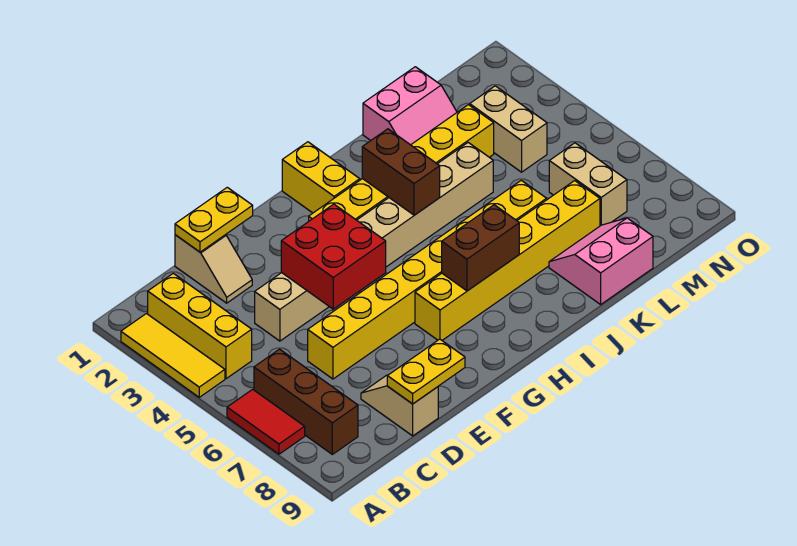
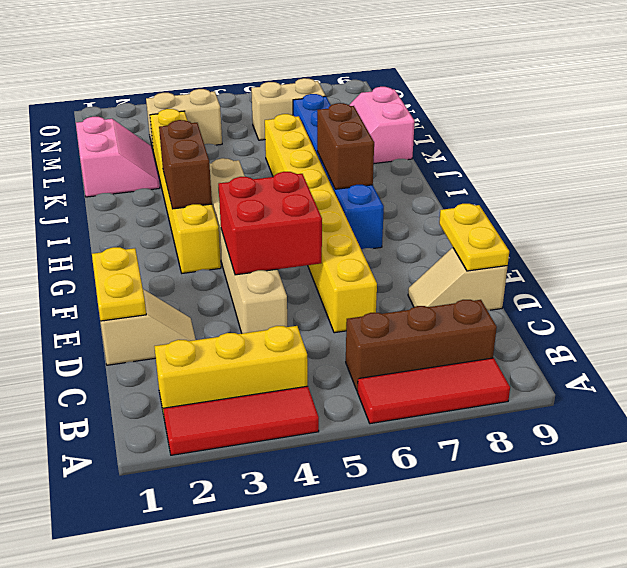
yellow tile A2:A4 level 1 -> red tile A2:A4 level 1
red tile A6:A7 level 1 -> red tile A6:A8 level 1
tan brick D4:K4 level 1 -> tan brick D4:I4 level 1
yellow brick G7:L7 level 1 -> blue brick G7:L7 level 1
yellow brick H1:H2 level 1 -> none
brown brick I3:I4 level 2 -> brown brick H3:I3 level 2

